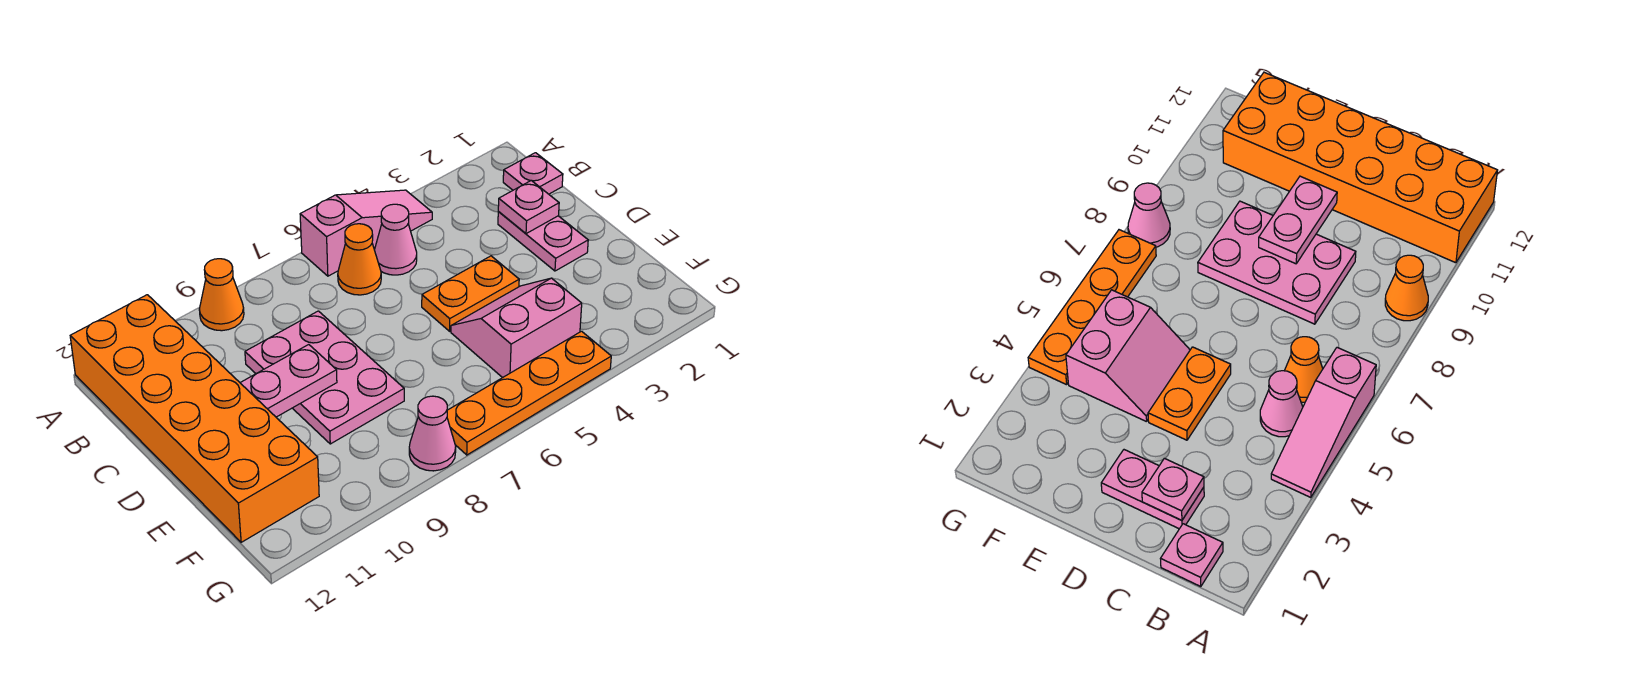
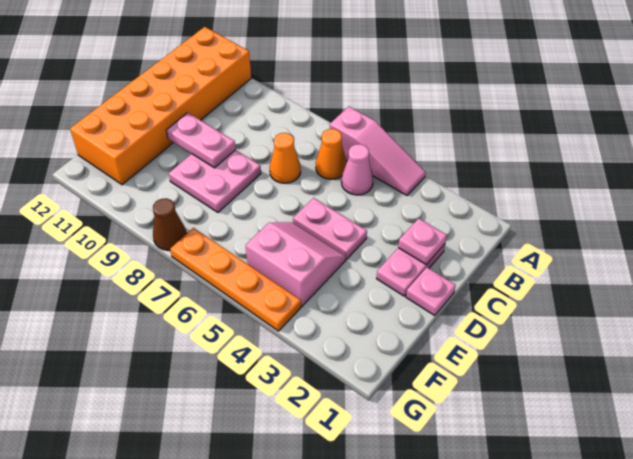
orange cone A9 level 1 -> orange cone C7 level 1
pink plate B1 level 1 -> pink plate D1 level 1
pink plate C8:E9 level 1 -> pink plate D8:E9 level 1
orange plate D4:D5 level 1 -> pink plate D4:D5 level 1
pink cone G8 level 1 -> brown cone G8 level 1

